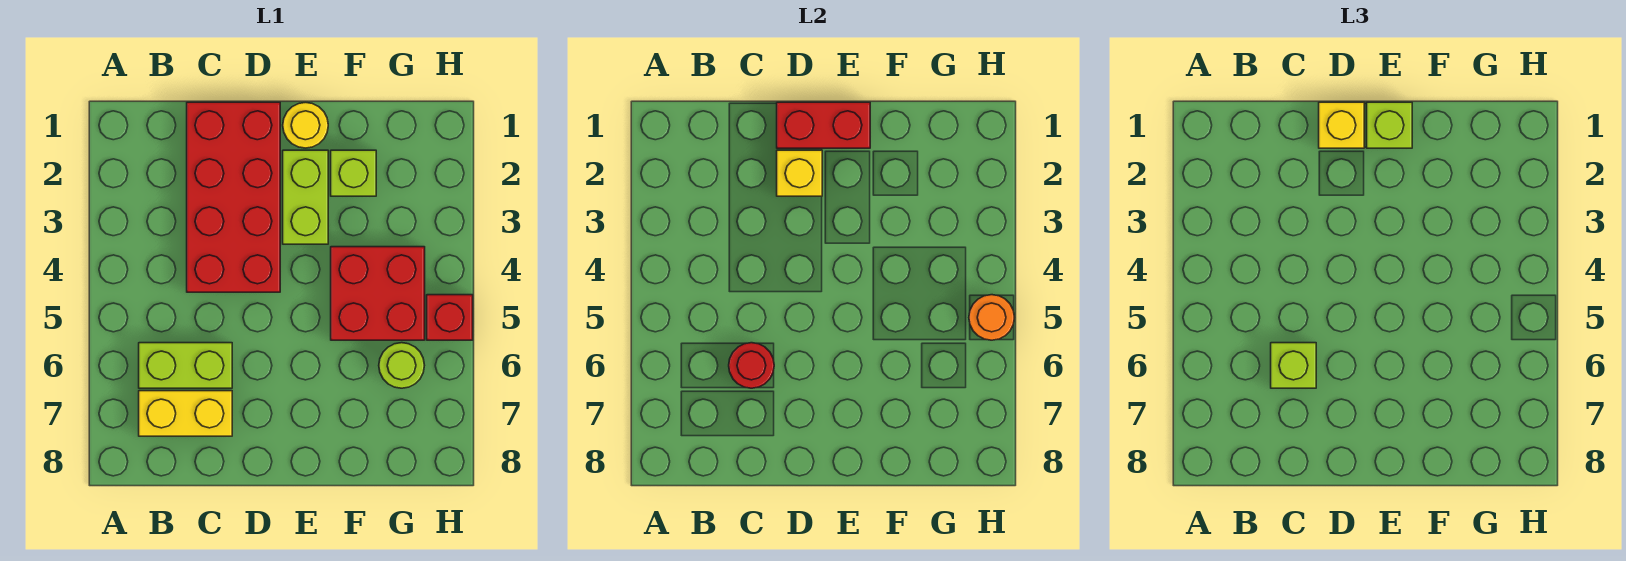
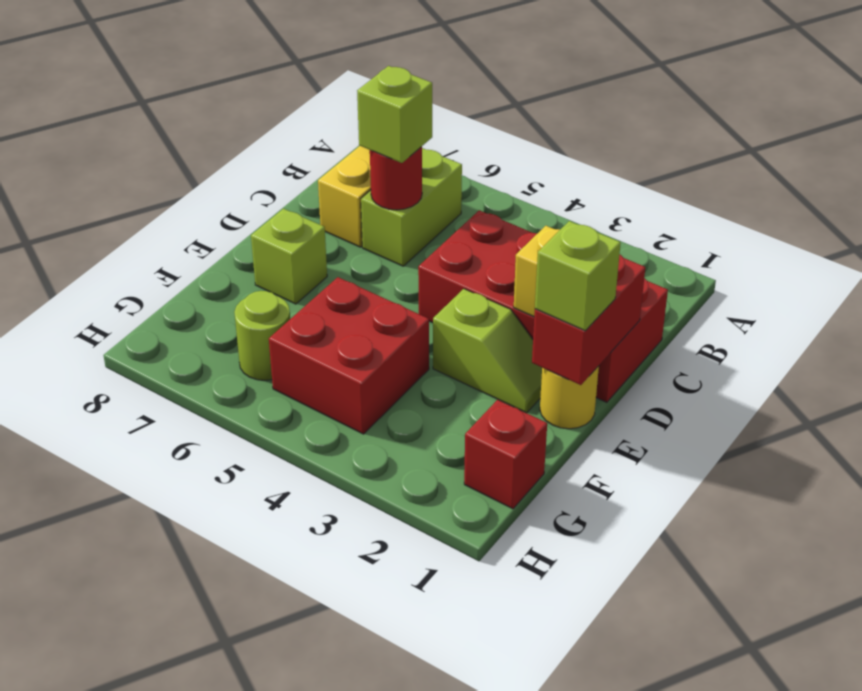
yellow brick D1 level 3 -> none
lime brick E2:E3 level 1 -> lime slope E2:E3 level 1 top 3
lime brick F2 level 1 -> lime brick E7 level 1
red brick H5 level 1 -> red brick G1 level 1
orange round brick H5 level 2 -> none

